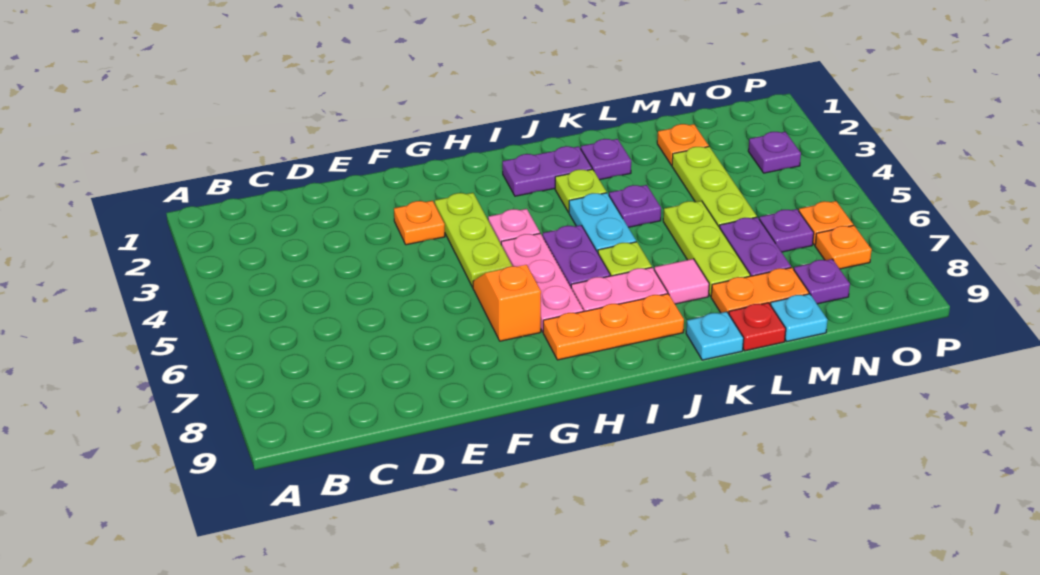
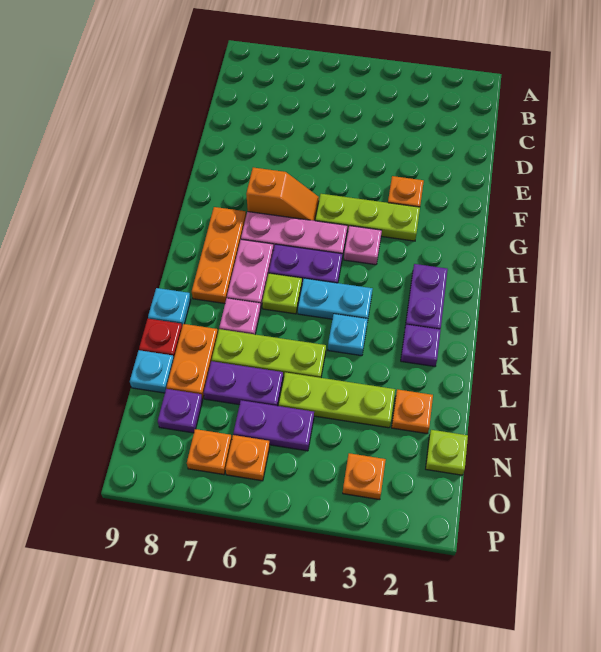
lime plate J3 level 1 -> lime plate N1 level 1
purple plate K4 level 1 -> cyan plate K4 level 1
pink tile K7 level 1 -> pink plate K7 level 1
purple plate N6 level 1 -> purple plate N5:N6 level 1
purple plate O3 level 1 -> orange plate O3 level 1

